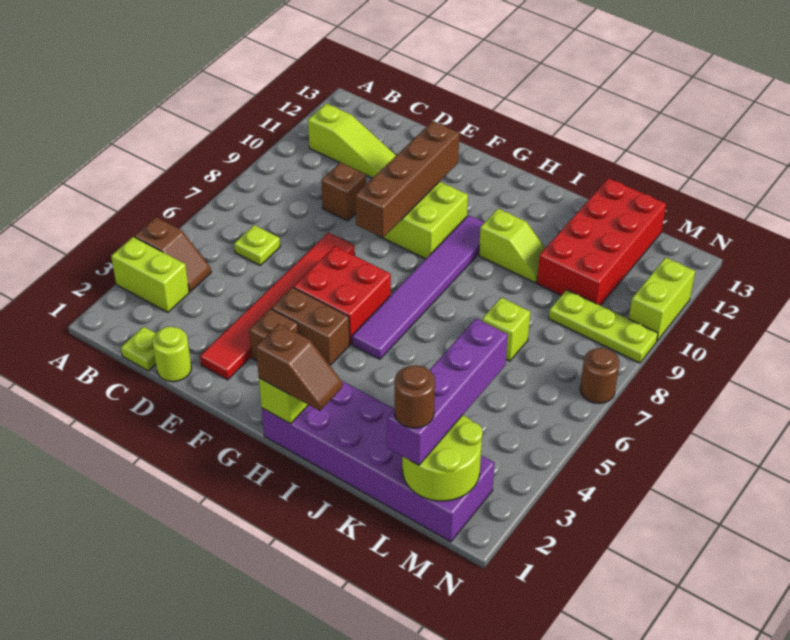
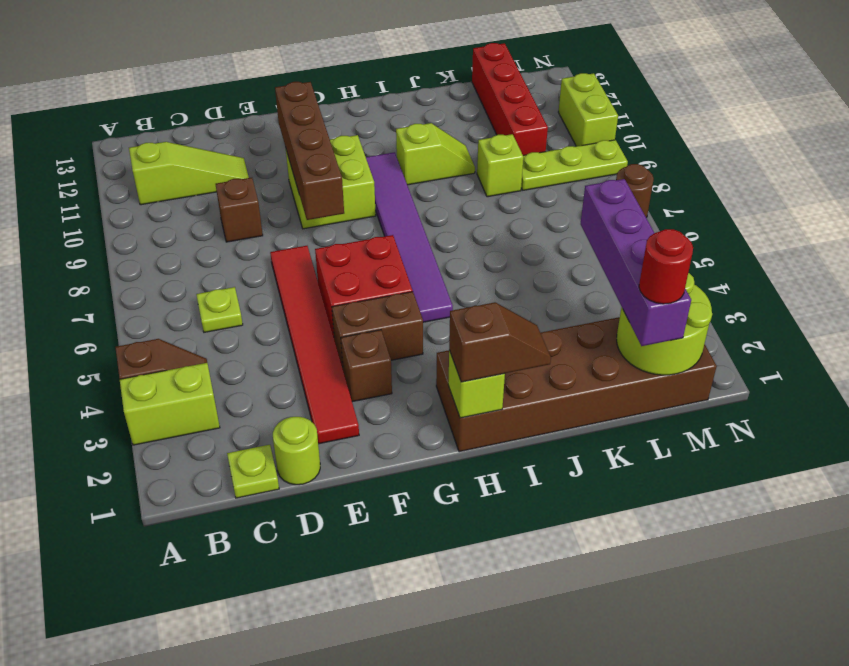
purple brick H1:M2 level 1 -> brown brick H1:M2 level 1
lime brick K7 level 1 -> lime brick K9 level 1
red brick K10:L13 level 1 -> red brick L10:L13 level 1
brown round brick L1 level 4 -> red round brick L1 level 4

